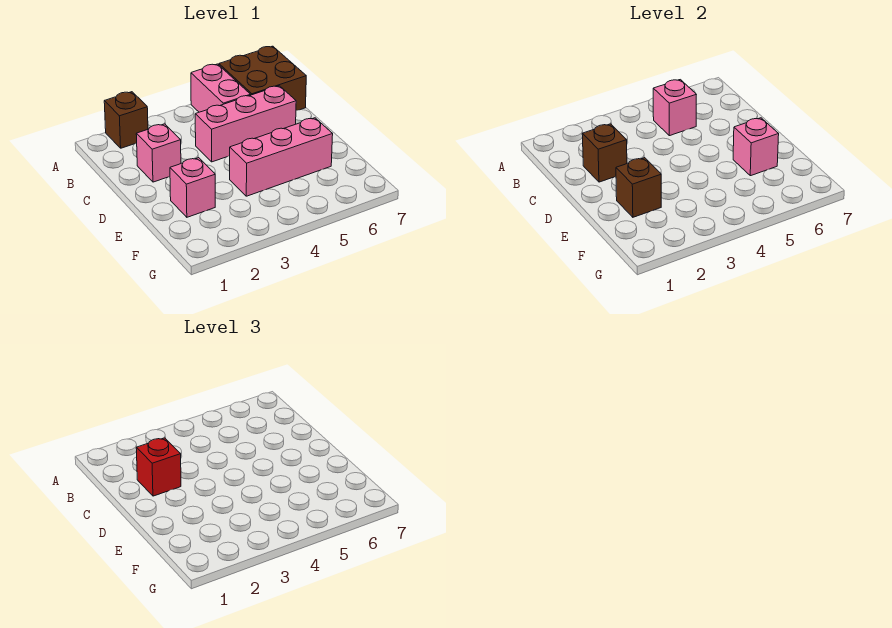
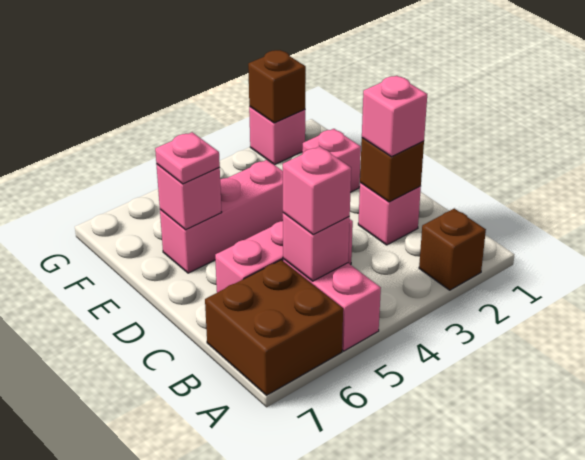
none -> pink brick B5 level 3
red brick C2 level 3 -> pink brick C2 level 3
brown brick E2 level 2 -> brown brick G2 level 2
none -> pink plate E6 level 3
none -> pink brick G2 level 1

